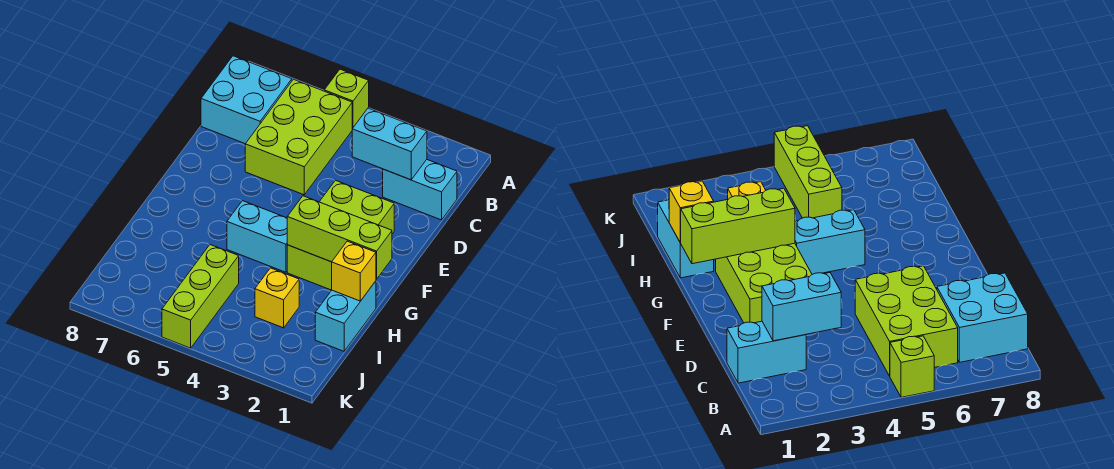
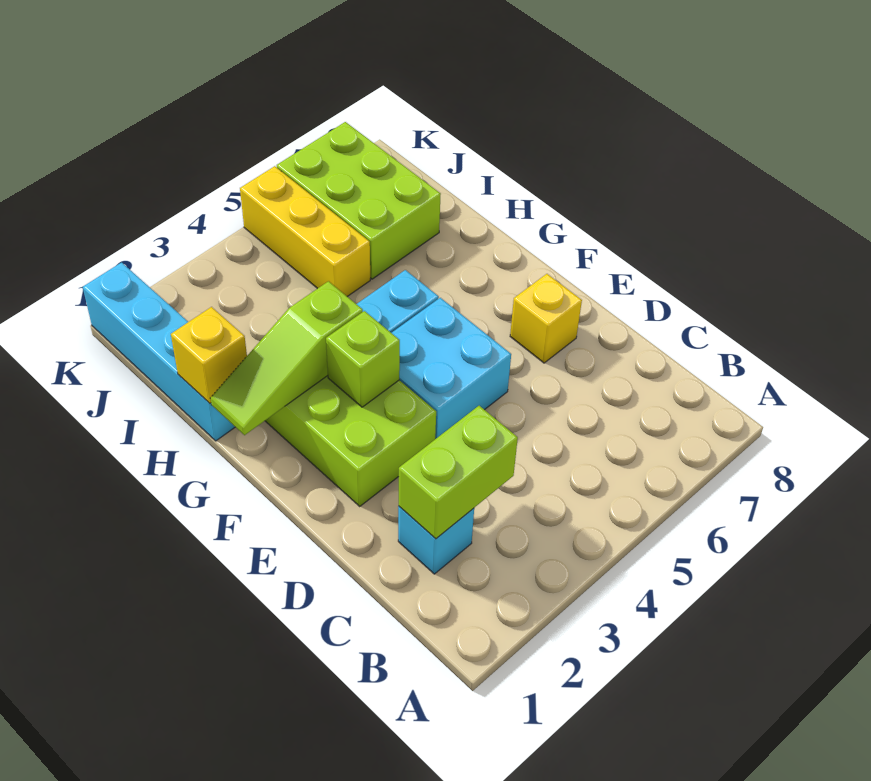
lime brick A5 level 1 -> lime brick F3 level 2
lime brick B5:D6 level 1 -> lime brick I6:K7 level 1
cyan brick B7:C8 level 1 -> cyan brick E4:F5 level 1
cyan brick C1:C2 level 1 -> cyan brick C2 level 1
cyan brick C2:C3 level 2 -> lime brick C2:C3 level 2
lime brick G1:G3 level 2 -> lime slope G1:G3 level 2 top 3
cyan brick H1:I1 level 1 -> cyan brick H1:K1 level 1
yellow brick I3 level 1 -> yellow brick E7 level 1
lime brick I5:K5 level 1 -> yellow brick I5:K5 level 1

